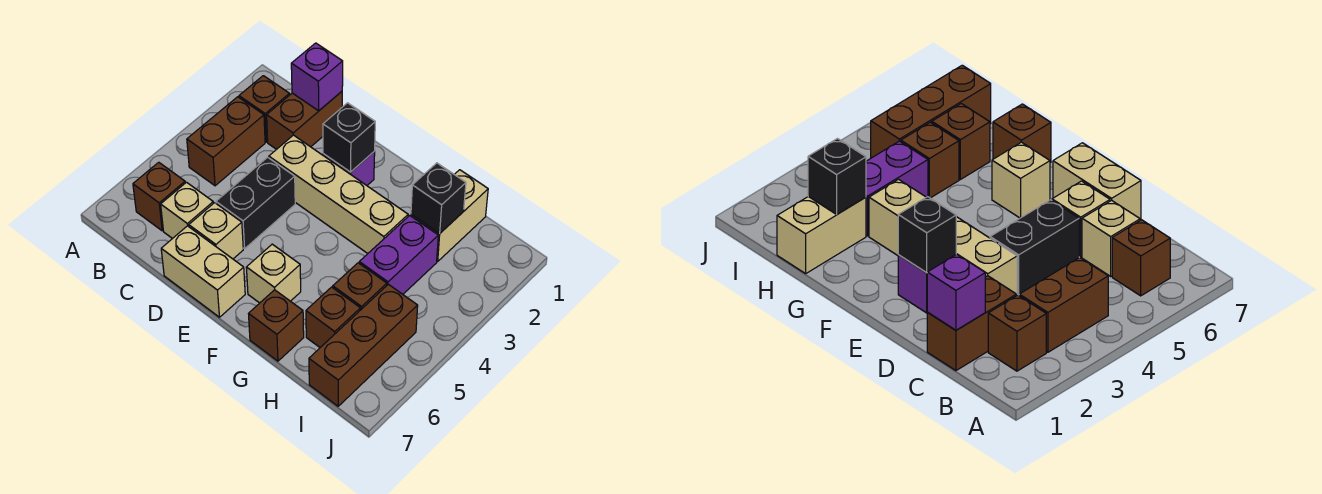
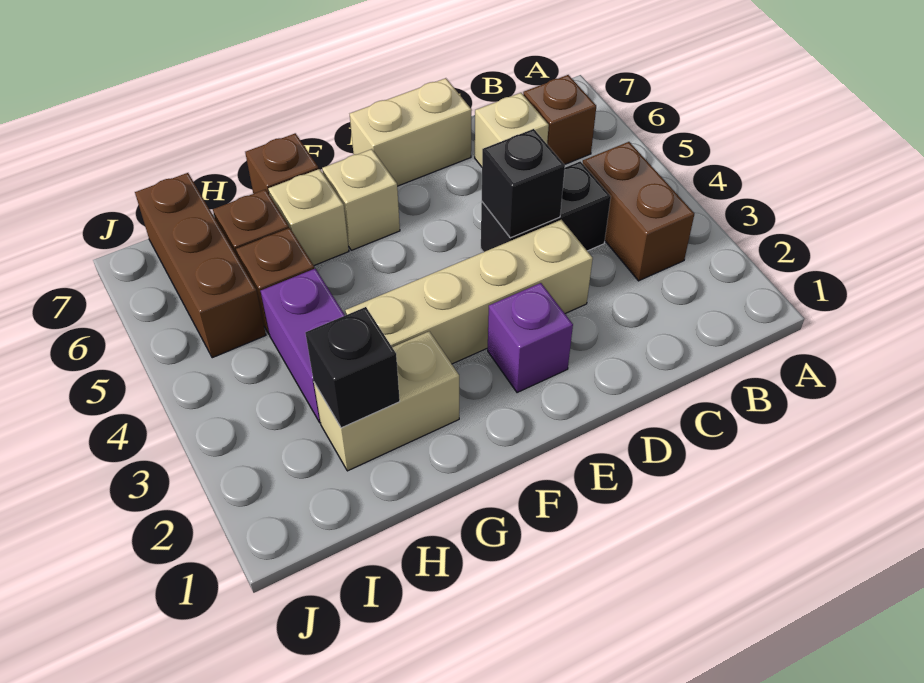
brown brick B2 level 1 -> none
brown brick C1:C2 level 1 -> none
purple brick C1 level 2 -> none
black brick D4:D5 level 1 -> black brick C4:D4 level 1
tan brick D6 level 1 -> tan brick G6 level 1
black brick E2 level 2 -> black brick D4 level 2
tan brick H1:H2 level 1 -> tan brick G2:H2 level 1

